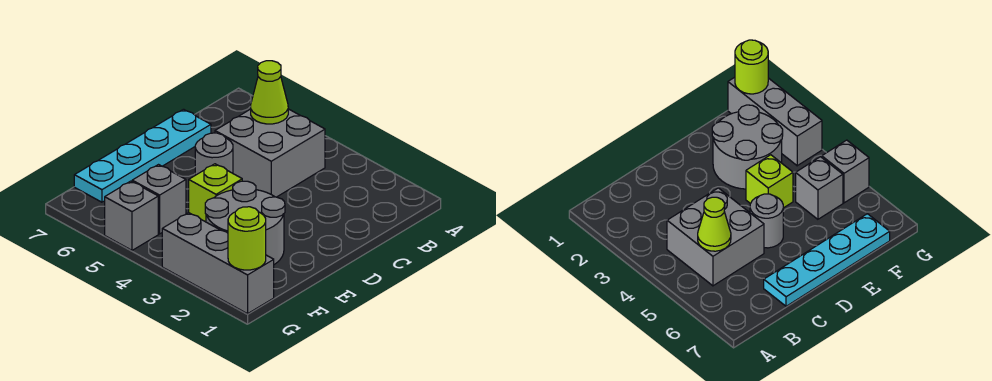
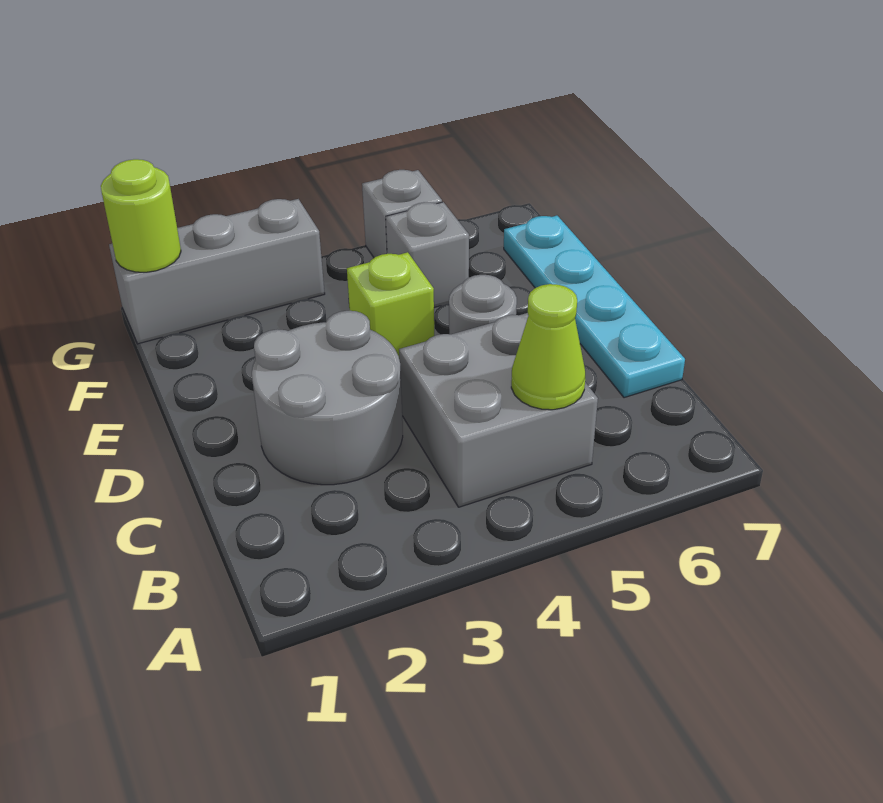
grey round brick E2:F3 level 1 -> grey round brick C2:D3 level 1

